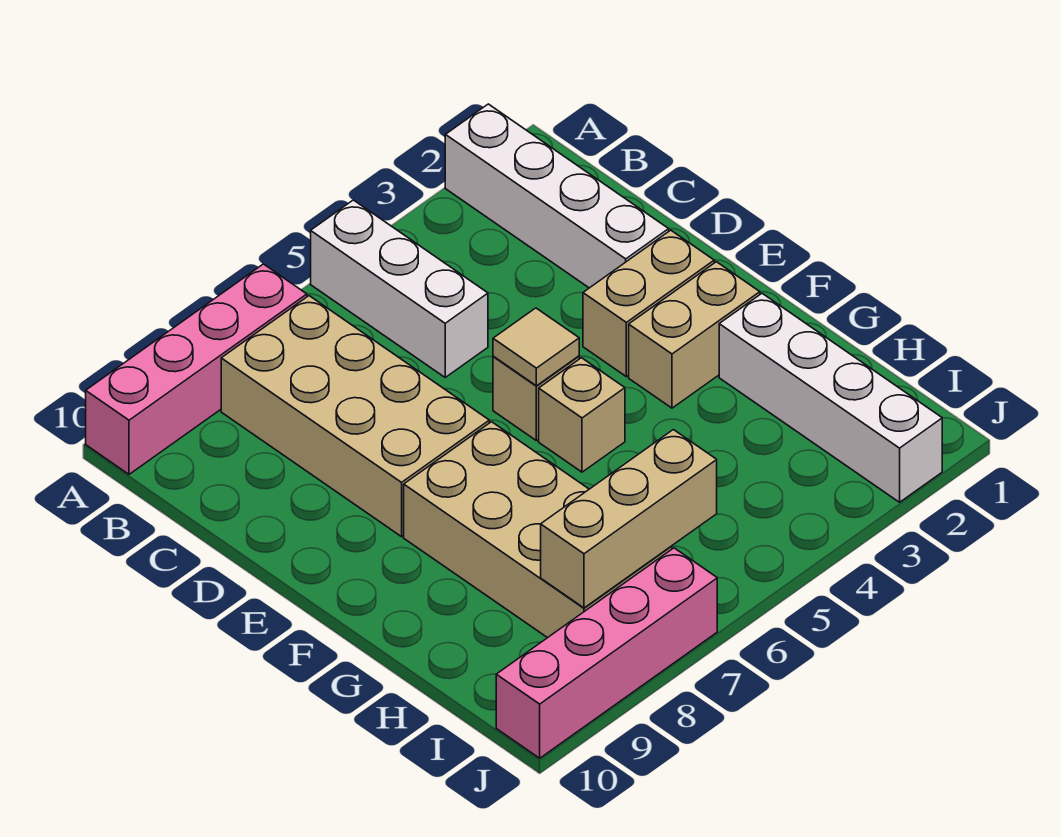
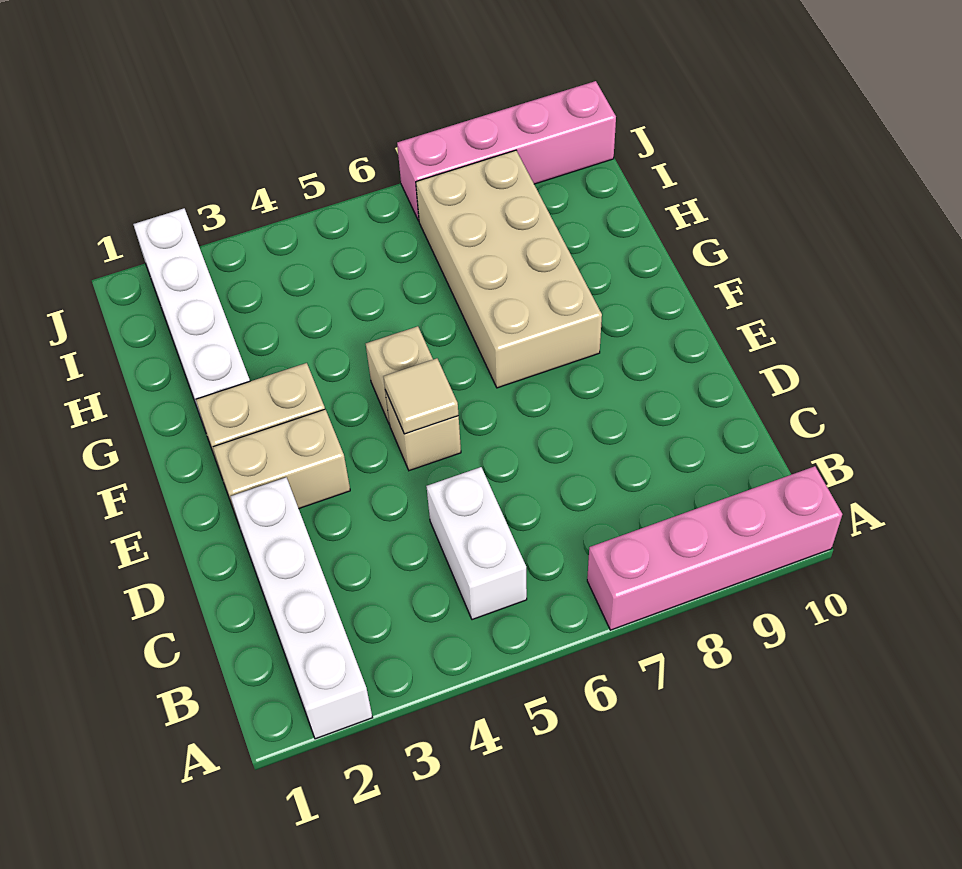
white brick A5:C5 level 1 -> white brick B5:C5 level 1
tan brick B7:E8 level 1 -> none
tan brick I6:I8 level 2 -> none

